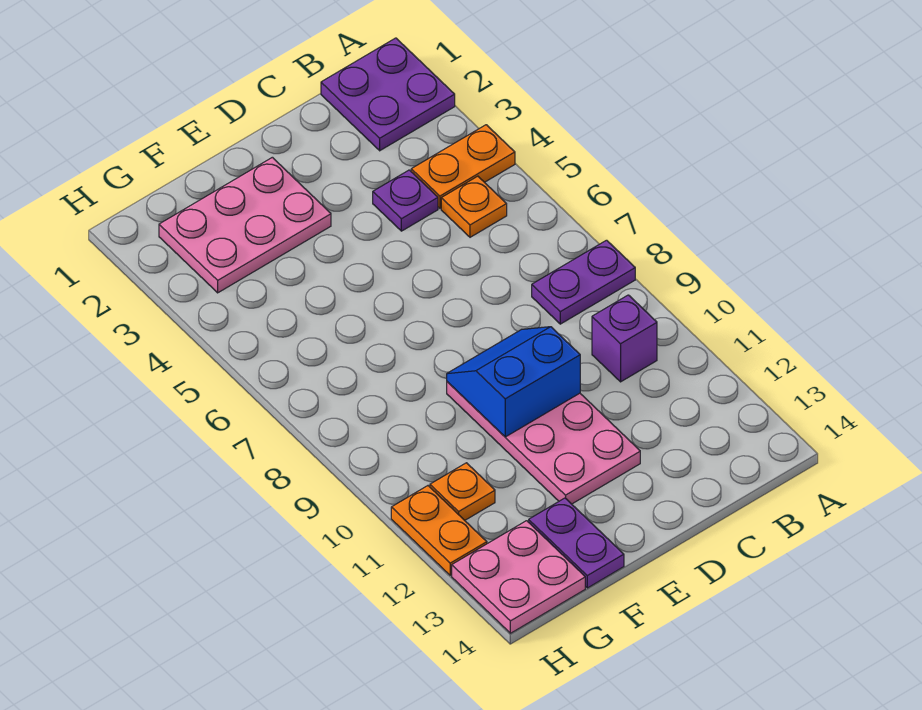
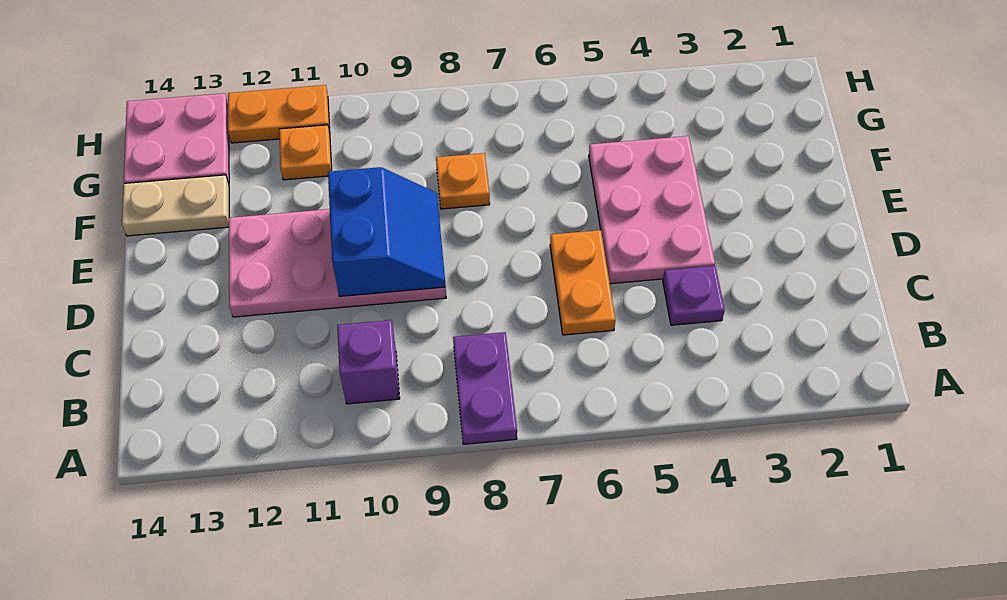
purple plate A1:B2 level 1 -> none
orange plate A4:B4 level 1 -> orange plate C6:D6 level 1
orange plate B5 level 1 -> orange plate F8 level 1
pink plate E2:G3 level 1 -> pink plate D4:F5 level 1
purple plate F13:F14 level 1 -> tan plate F13:F14 level 1

